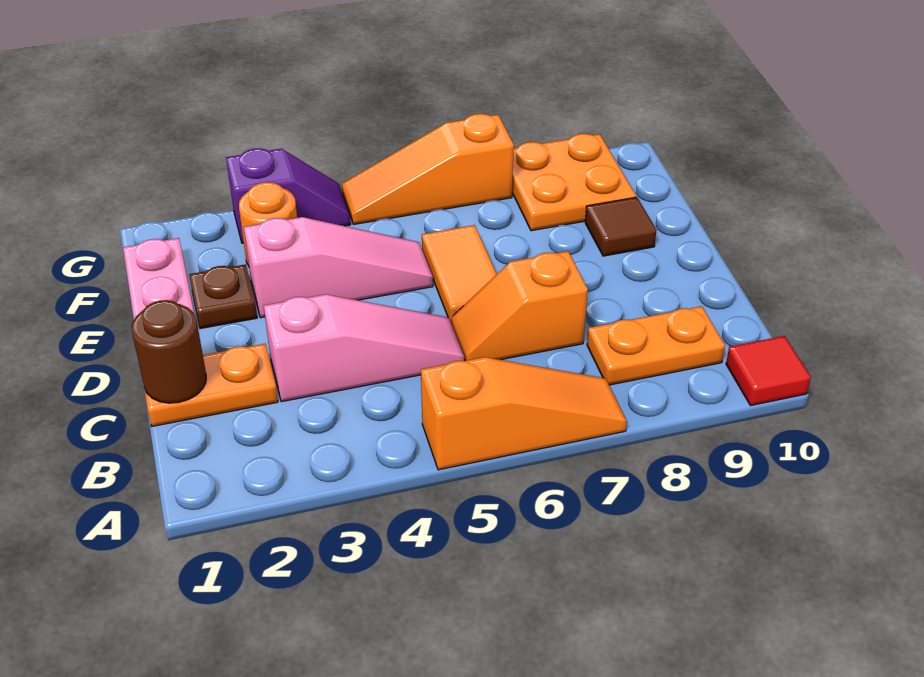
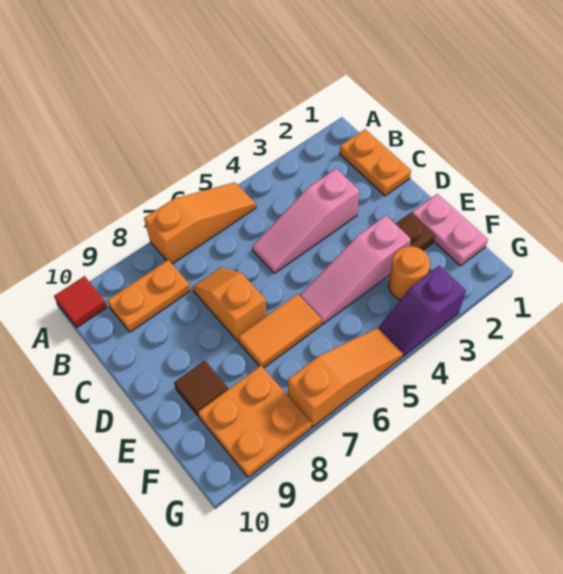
orange slope A5:A7 level 1 top 5 -> orange slope A5:A7 level 1 top 7
orange plate C1:C2 level 1 -> orange plate B1:C1 level 1
brown round brick C1 level 2 -> none
orange slope C6:C7 level 1 top 7 -> orange slope C7:D7 level 1 top D
orange tile D6:E6 level 1 -> orange tile E6:E7 level 1

